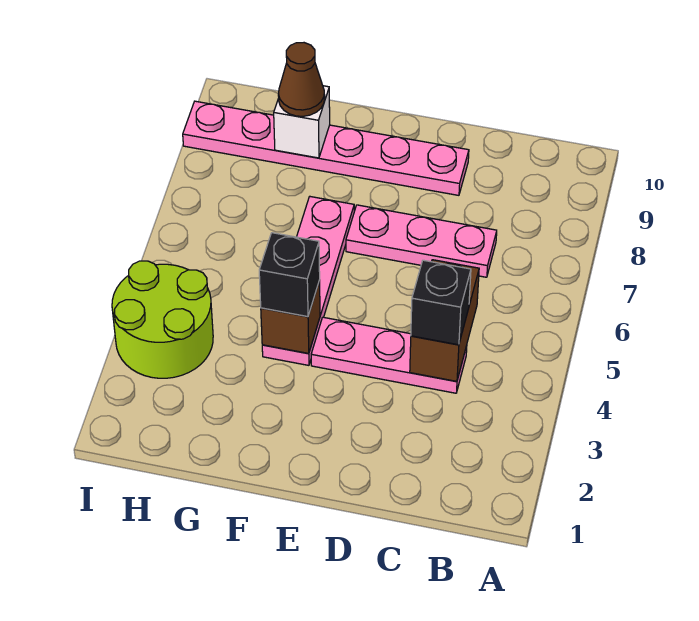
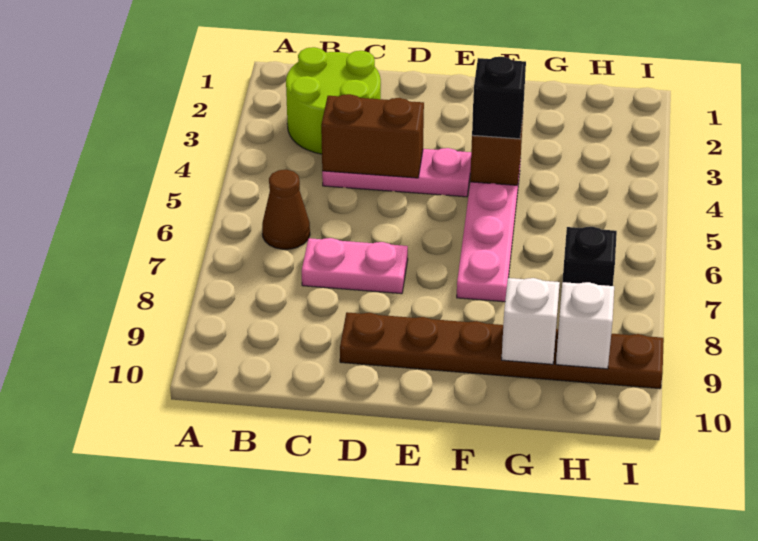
brown brick C4:C5 level 2 -> brown brick C4:D4 level 2
black brick C4 level 3 -> black brick H7 level 1
pink plate C7:E7 level 1 -> pink plate C7:D7 level 1
pink plate D9:I9 level 1 -> brown plate D9:I9 level 1
brown cone G9 level 3 -> brown cone B6 level 1
lime round brick H3:I4 level 1 -> lime round brick B2:C3 level 1
none -> white brick H9 level 2

